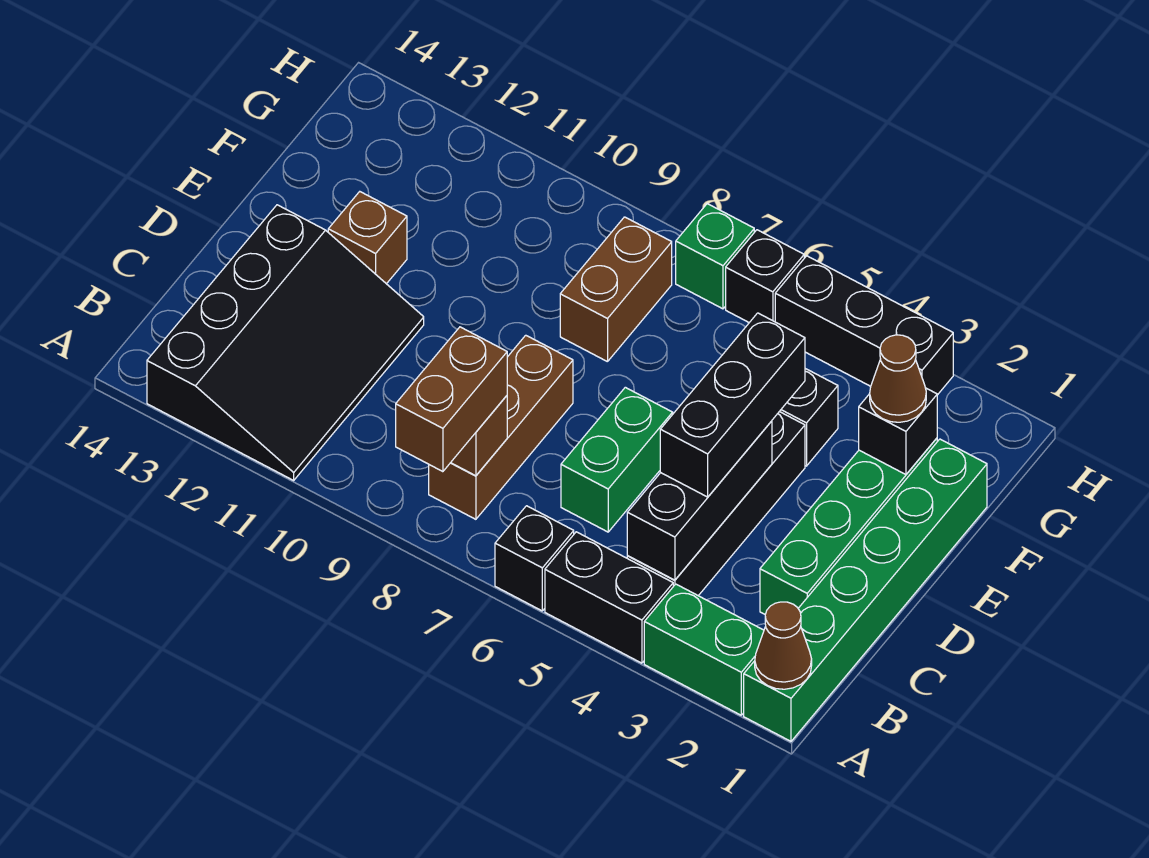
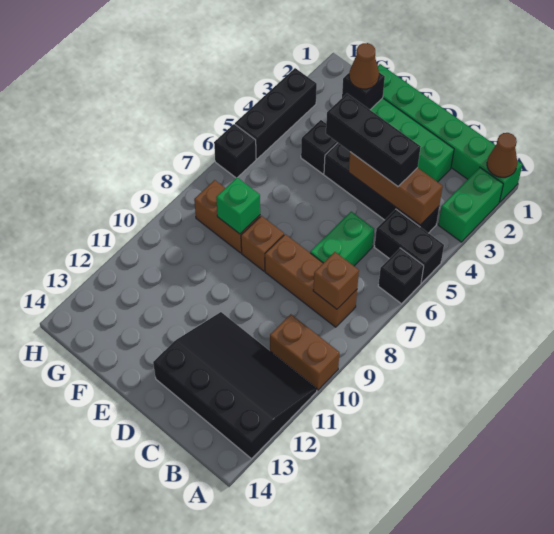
black brick A4:A5 level 1 -> black brick A5:B5 level 1
brown brick A8:B8 level 3 -> brown brick A10:B10 level 1
black brick B4:D4 level 2 -> brown brick B4:D4 level 2
green brick C6:D6 level 1 -> green brick C6:C7 level 1
brown brick E12 level 1 -> brown brick E8 level 1
green brick H7 level 1 -> green brick F8 level 2

